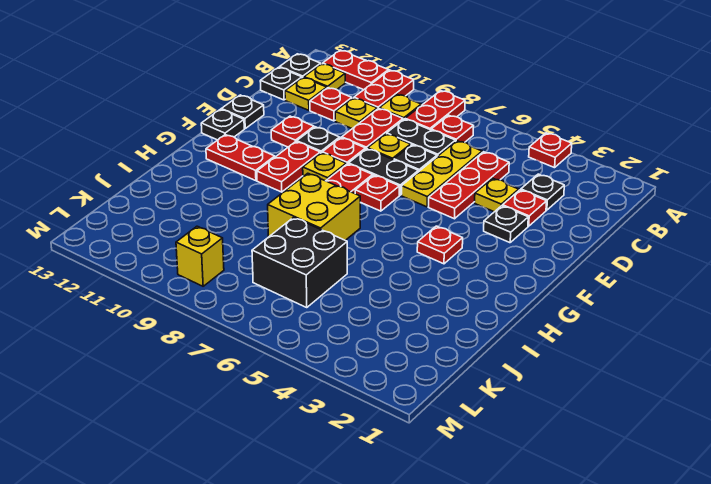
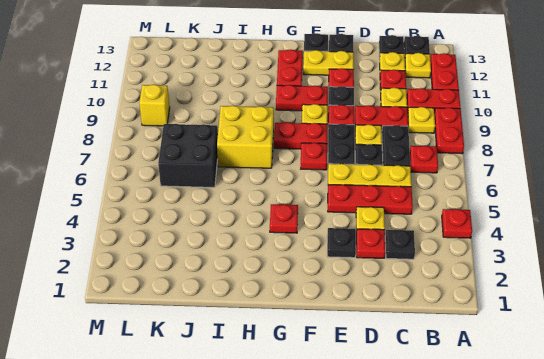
red plate A8:B8 level 1 -> red plate A8:A9 level 1
none -> yellow plate E12:F12 level 1

